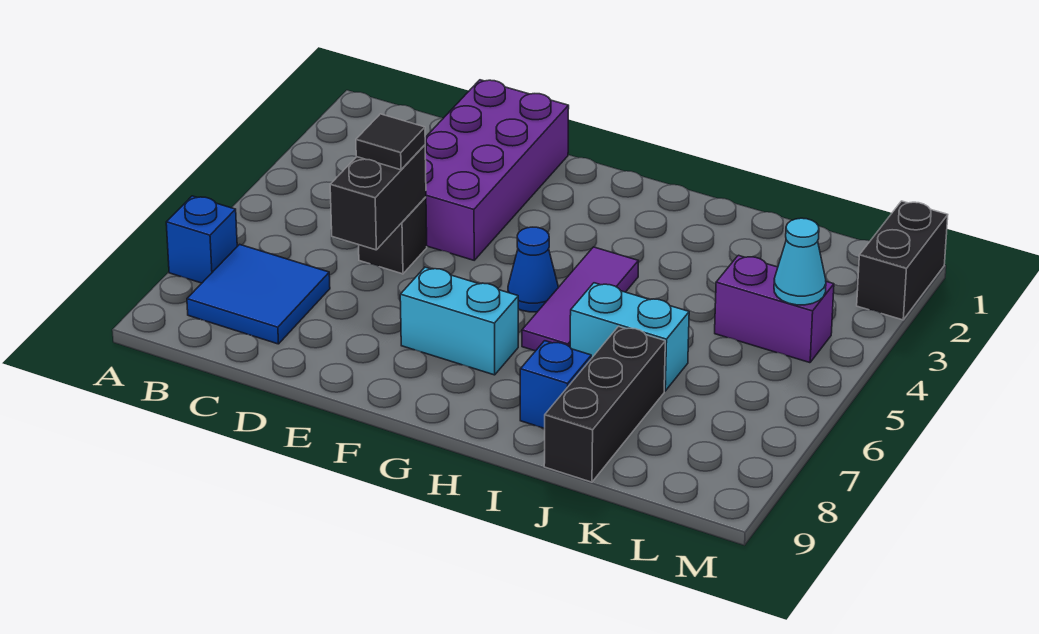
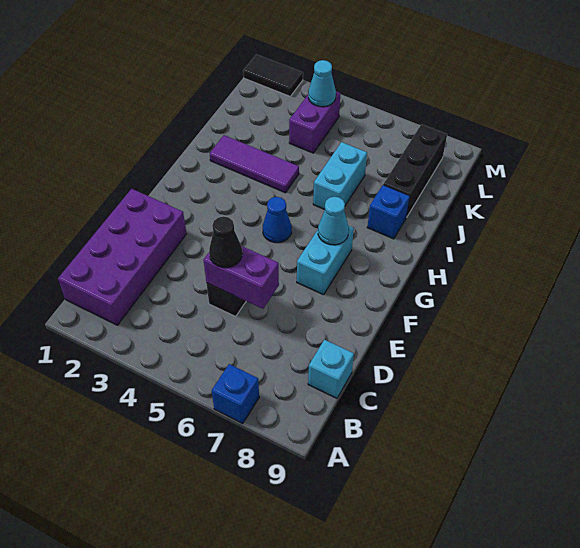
blue tile B7:C8 level 1 -> none
none -> cyan brick C9 level 1
purple brick D1:E4 level 1 -> purple brick B1:E2 level 1
black brick D5:D6 level 2 -> purple brick D5:D6 level 2
black tile D5 level 3 -> black cone D5 level 3
none -> cyan cone G7 level 2
purple tile H4:H6 level 1 -> purple tile I2:I4 level 1
black brick J7:J9 level 1 -> black brick J8:L8 level 1
black brick M1:M2 level 1 -> black tile M1:M2 level 1

